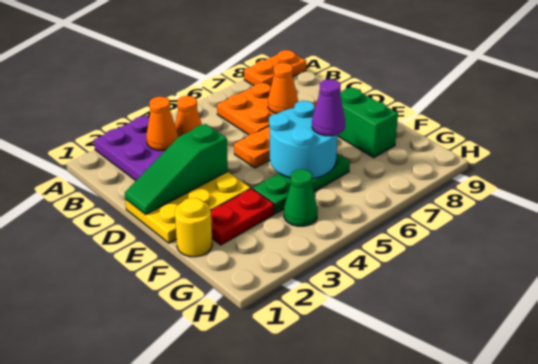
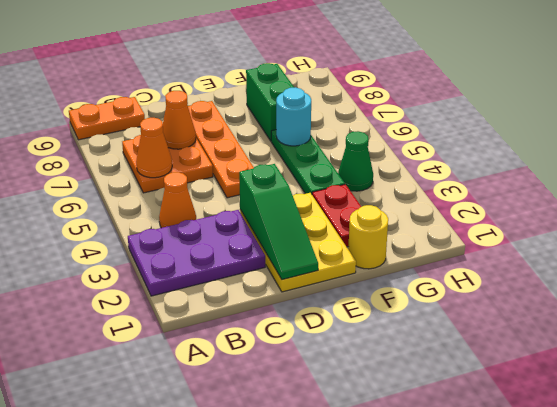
orange plate A8:A9 level 1 -> orange plate A9:B9 level 1
orange cone B3 level 2 -> orange cone B6 level 2
cyan round brick E5:F6 level 2 -> cyan round brick F6 level 2
green brick E8:F8 level 1 -> green brick F7:F8 level 1
purple cone F6 level 3 -> none

